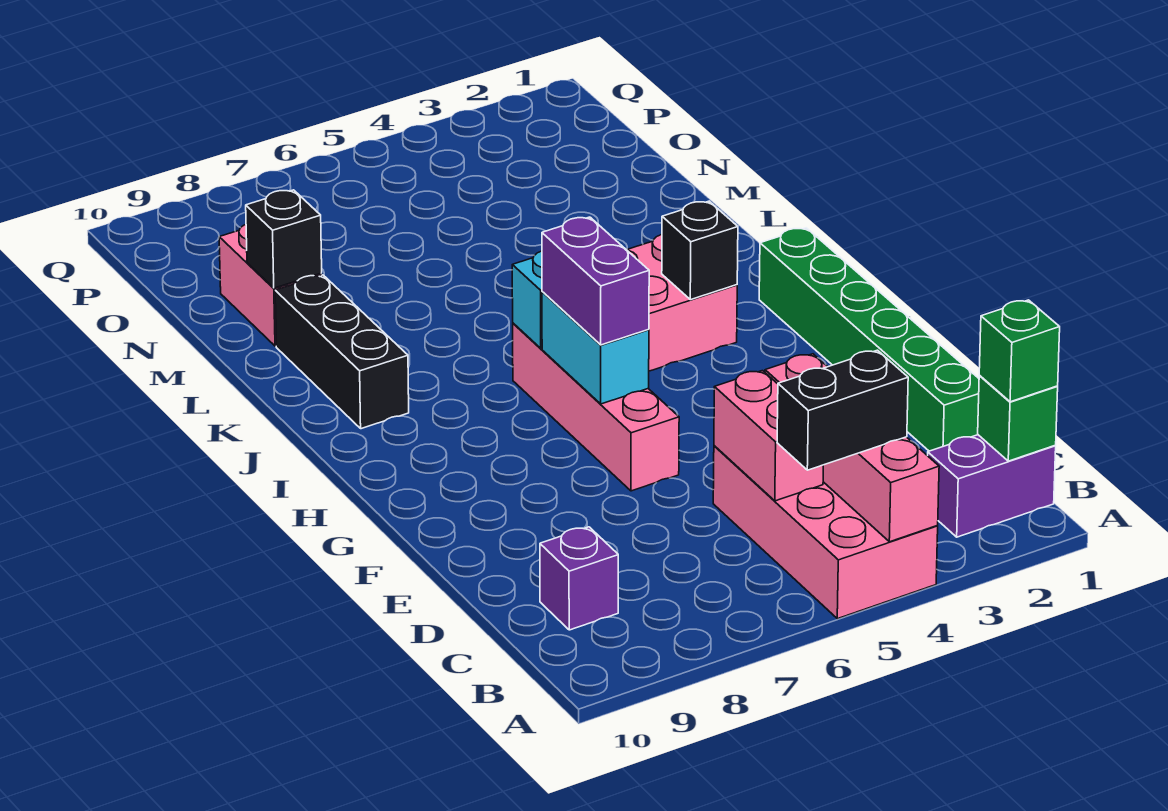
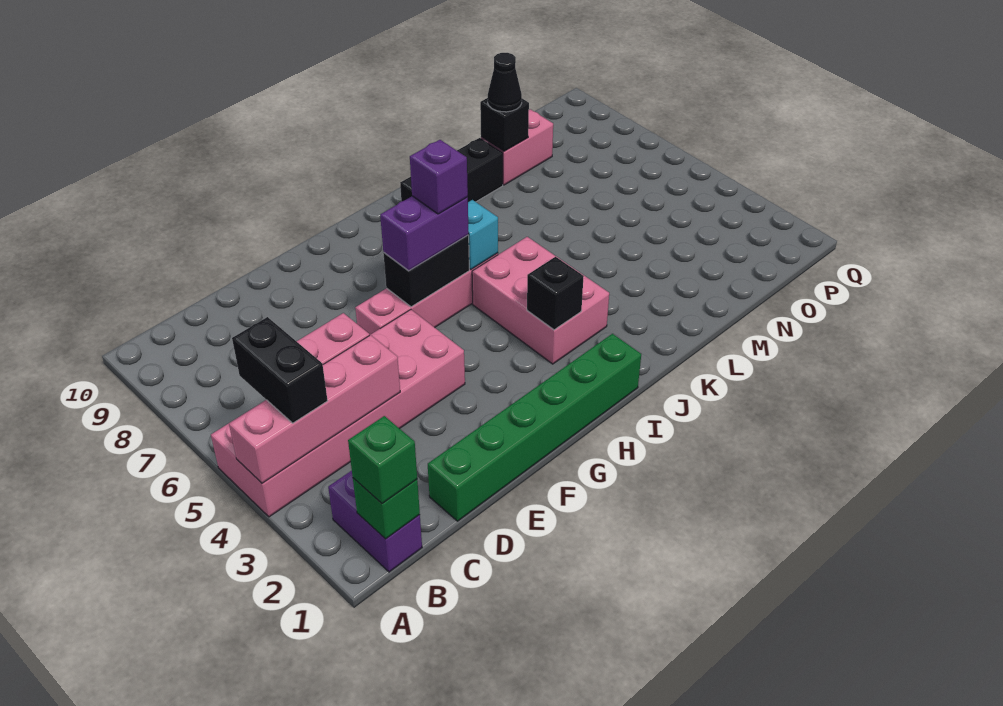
pink brick A4:D5 level 1 -> pink brick A4:F5 level 1
purple brick C9 level 1 -> purple brick H6 level 4
cyan brick G6:H6 level 2 -> black brick G6:H6 level 2
none -> black cone M9 level 3

